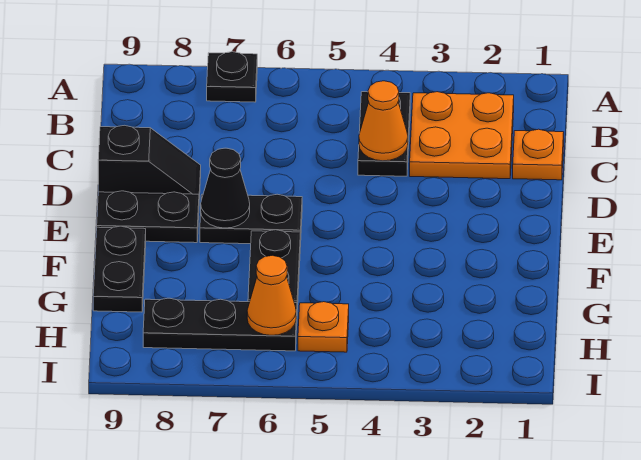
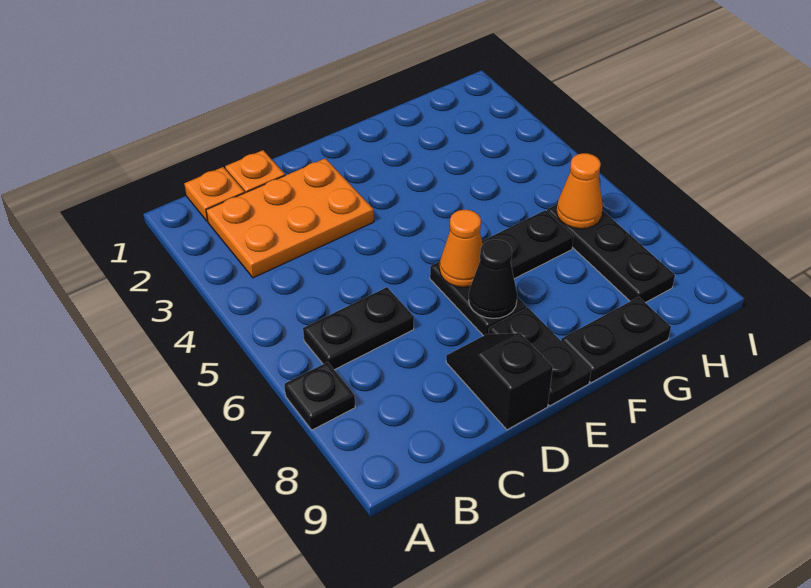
orange plate B2:C3 level 1 -> orange plate B2:D3 level 1
black plate B4:C4 level 1 -> black plate B6:C6 level 1
orange cone C4 level 2 -> orange cone E6 level 2
orange plate H5 level 1 -> orange plate B1 level 1

